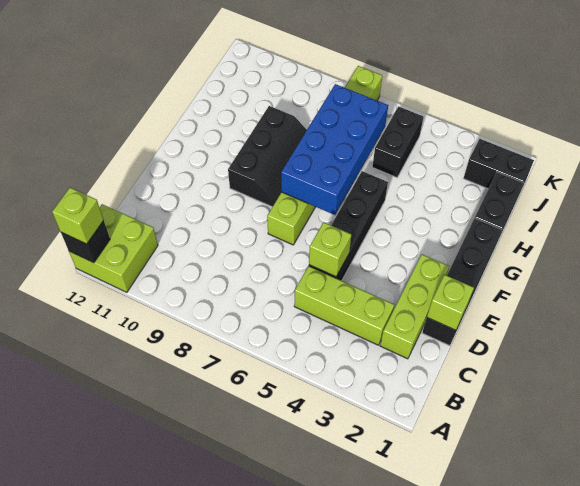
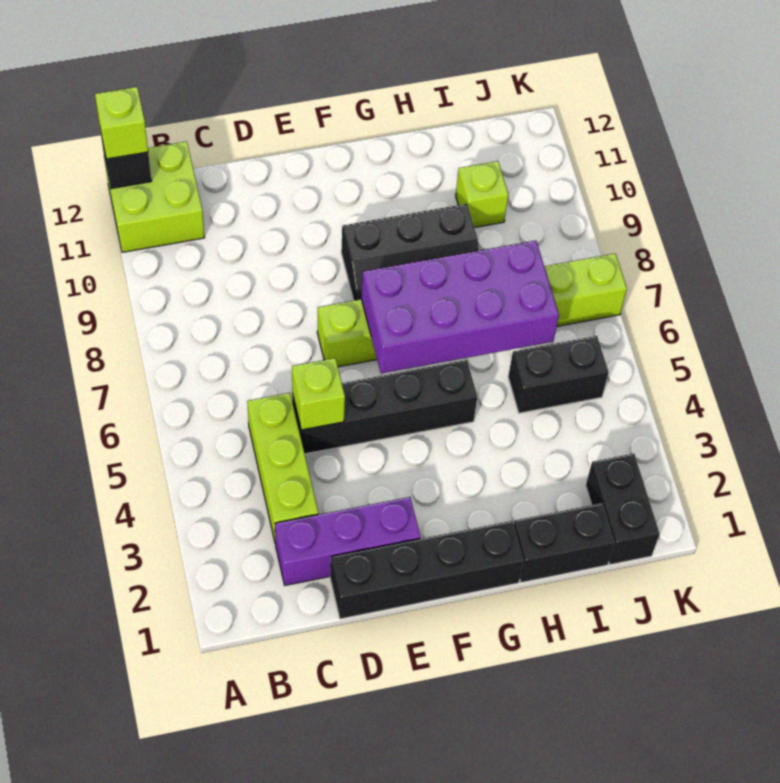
lime brick C2:E2 level 1 -> purple brick C2:E2 level 1
lime brick D1 level 2 -> lime brick I10 level 1
blue brick F6:I7 level 2 -> purple brick F6:I7 level 2

